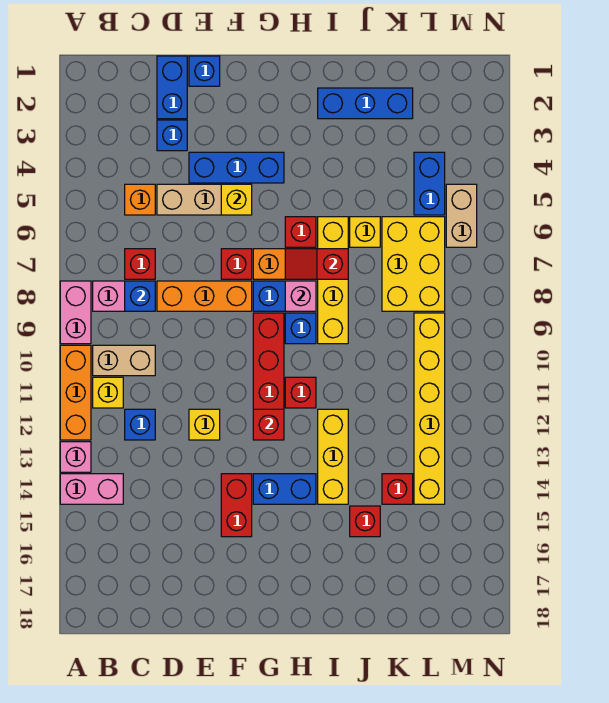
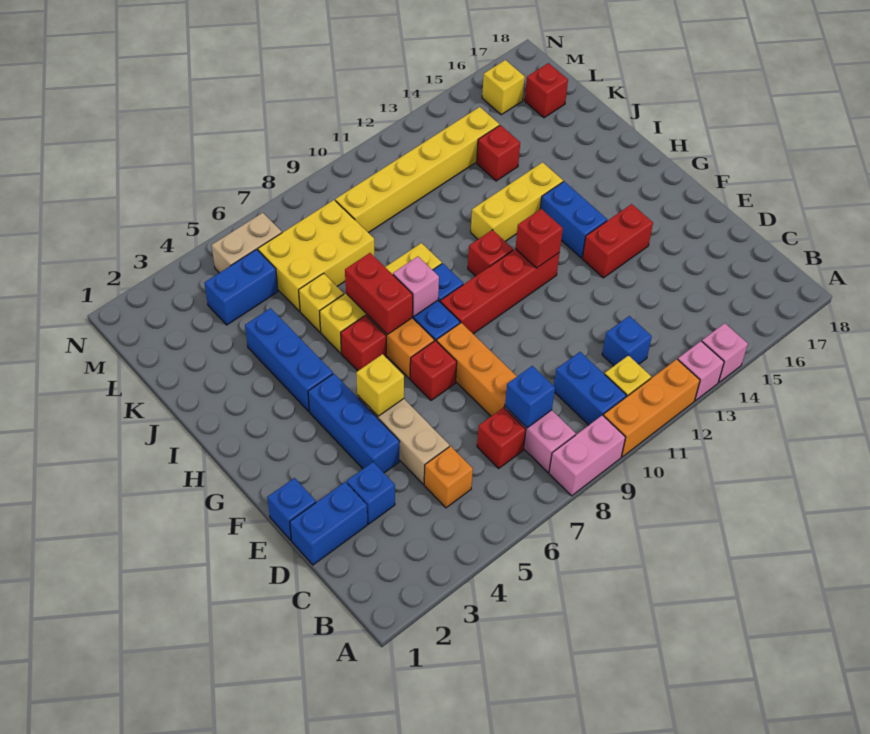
pink brick A14:B14 level 1 -> pink brick A14 level 1
tan brick B10:C10 level 1 -> blue brick B10:C10 level 1
yellow brick E12 level 1 -> yellow brick M16 level 1
red slope H7:I7 level 2 top I -> red brick H7:I7 level 2
blue brick I2:K2 level 1 -> blue brick H4:J4 level 1
red brick J15 level 1 -> red brick L17 level 1

